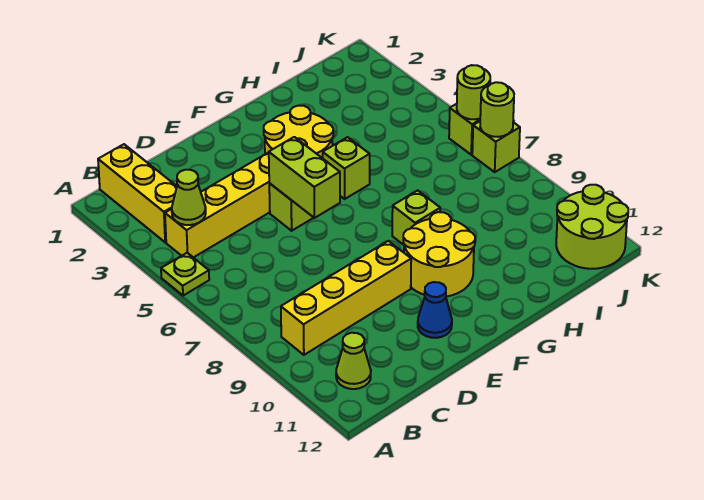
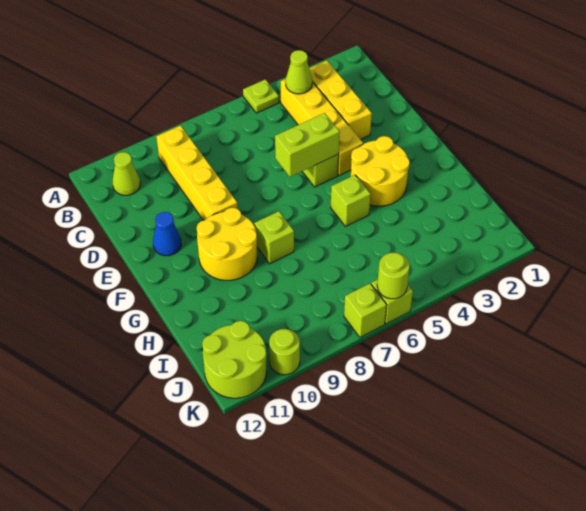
yellow brick B1:B3 level 1 -> yellow brick B3:D3 level 1
lime round brick K7 level 2 -> lime round brick K10 level 1

